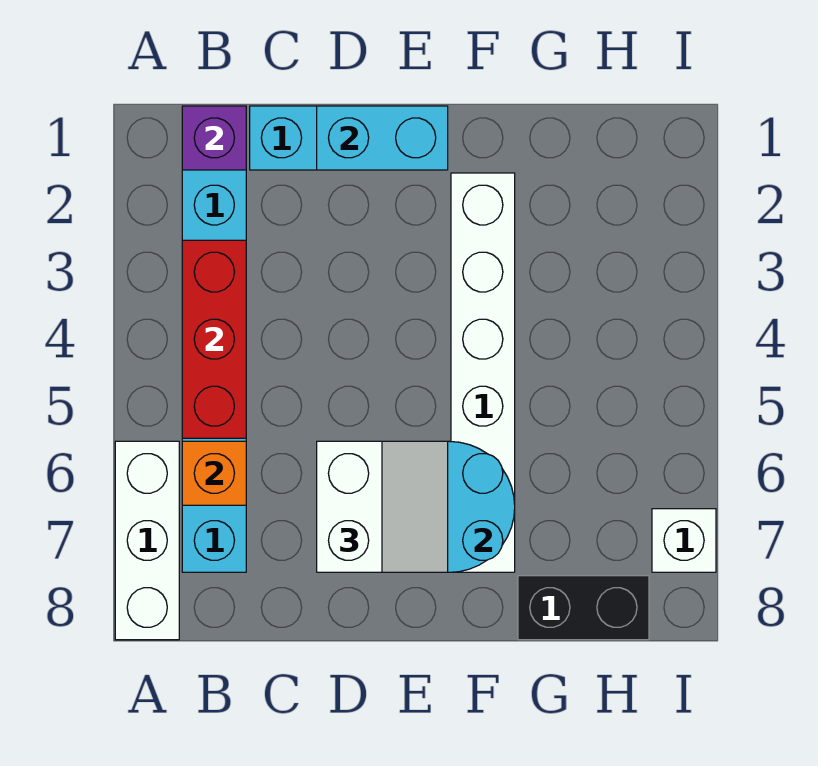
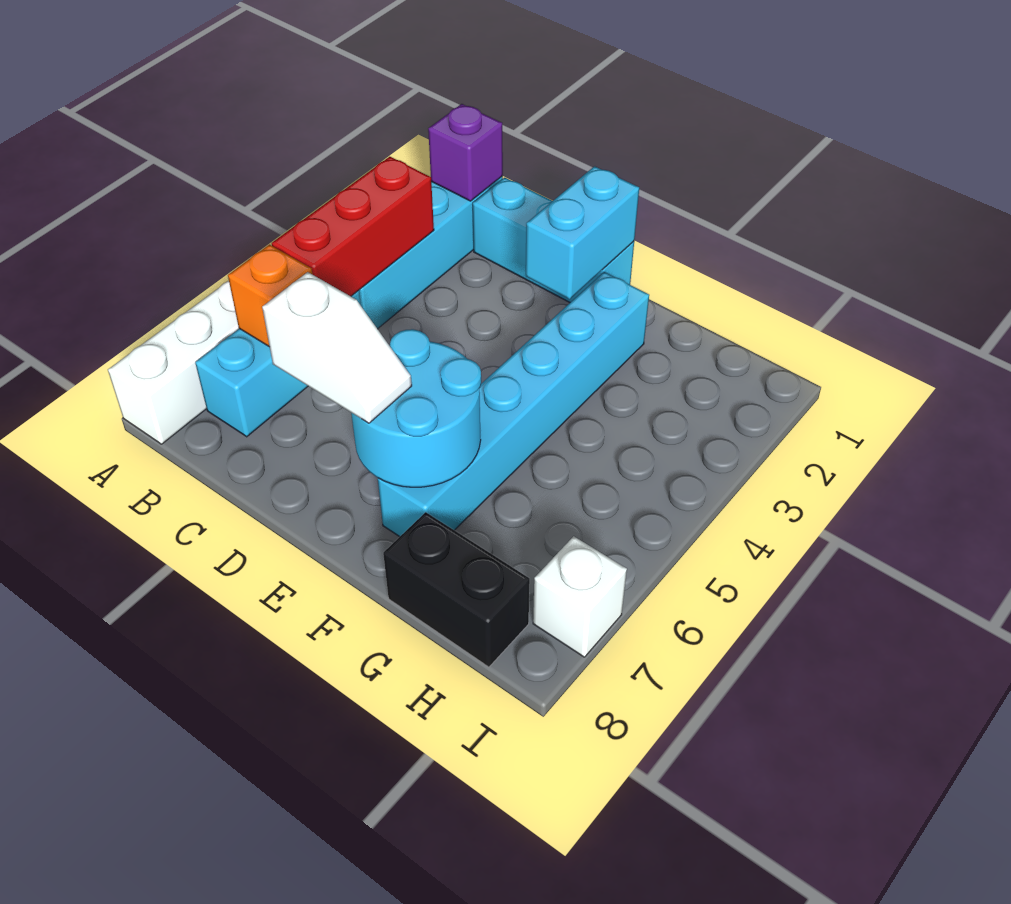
cyan brick D1:E1 level 2 -> cyan brick E1:E2 level 2
white slope D6:E7 level 3 top D -> white slope D7:E7 level 3 top D
white brick F2:F7 level 1 -> cyan brick F2:F7 level 1

